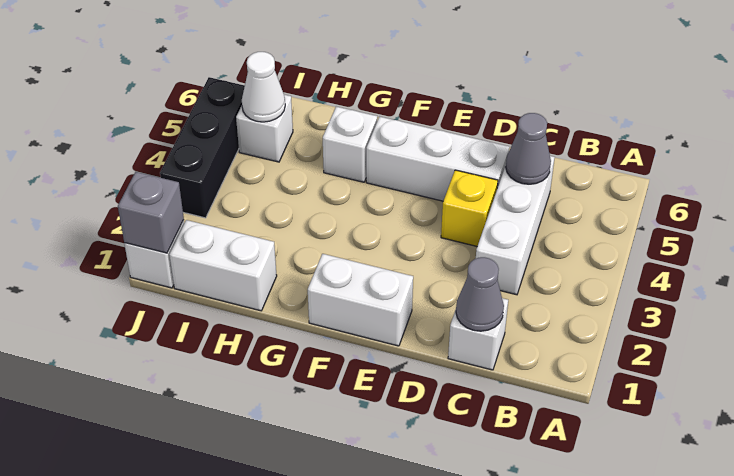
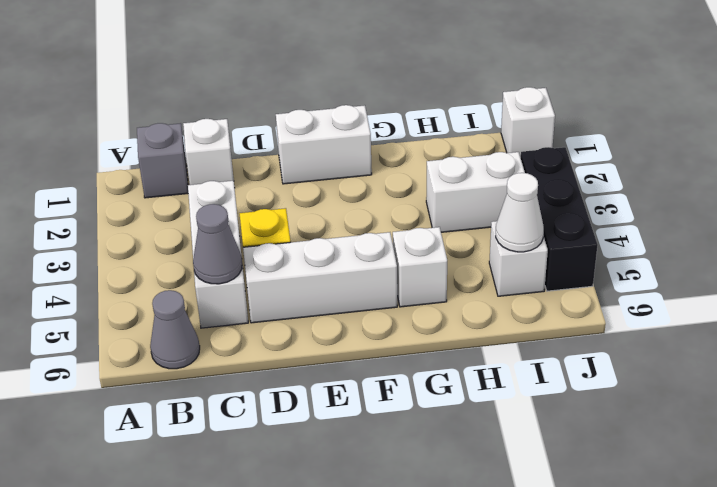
grey cone C1 level 2 -> grey cone B6 level 1
white brick H1:I1 level 1 -> white brick H3:I3 level 1
grey brick J1 level 2 -> grey brick B1 level 1

